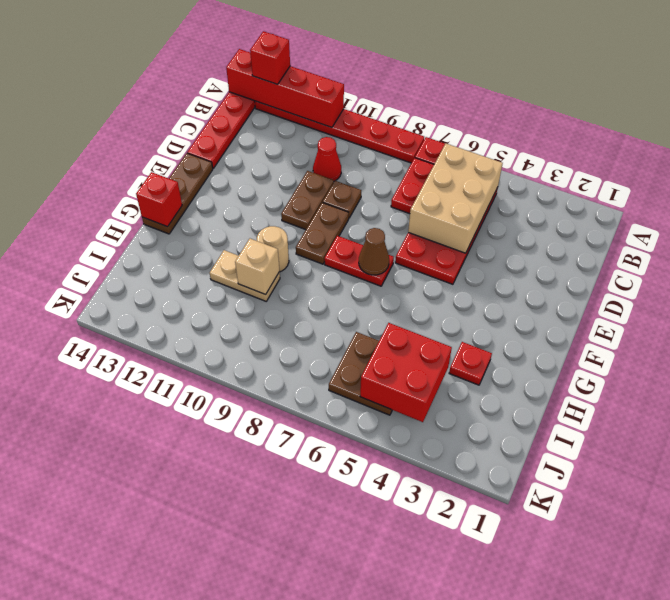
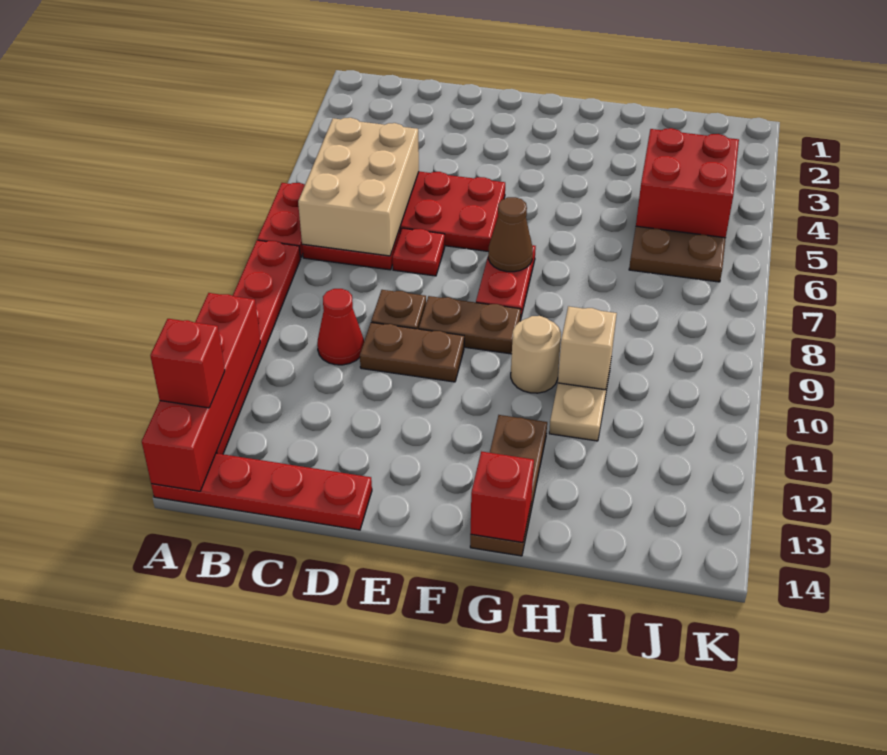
tan brick B5:D6 level 2 -> tan brick B5:C7 level 2
brown plate E14:G14 level 1 -> brown plate G12:G14 level 1
red plate H3 level 1 -> red plate D7 level 1

